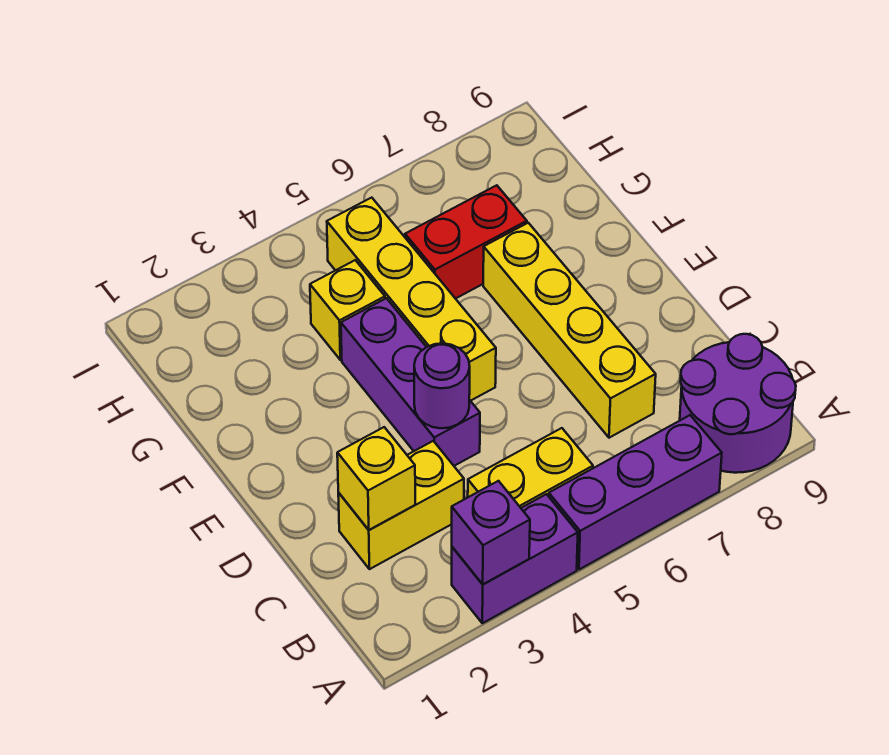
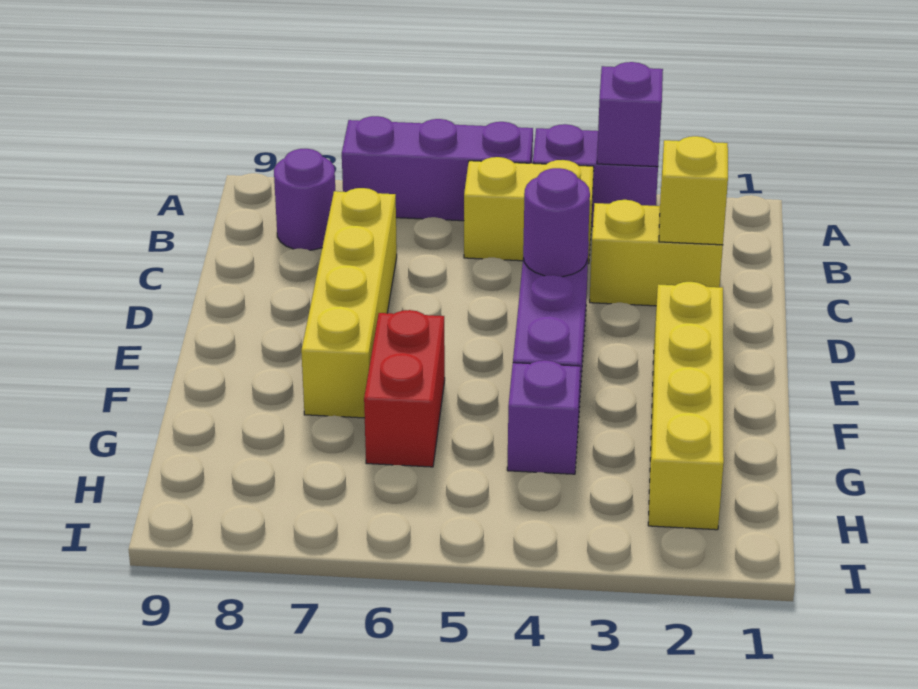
purple round brick A8:B9 level 1 -> purple round brick B8 level 1
yellow brick E5:H5 level 1 -> yellow brick E2:H2 level 1
yellow brick G4 level 1 -> purple brick G4 level 1
red brick G6:G7 level 1 -> red brick F6:G6 level 1

